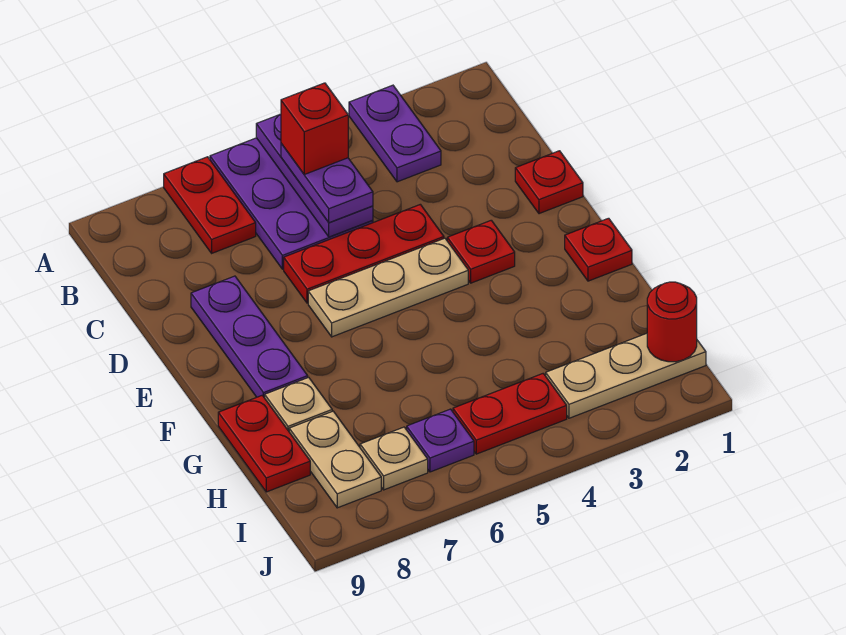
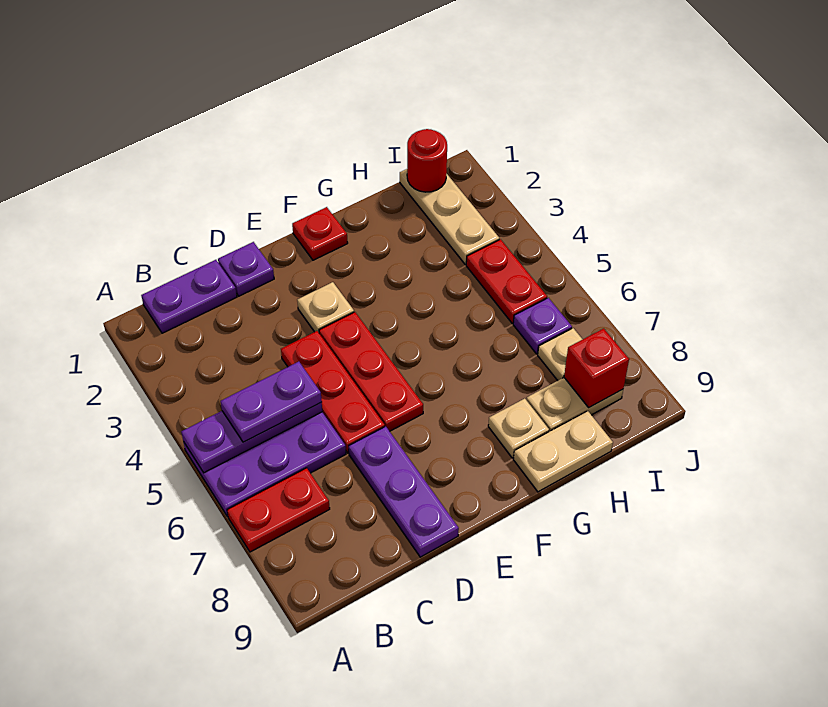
purple plate A3:B3 level 1 -> purple plate B1:C1 level 1
red brick B5 level 4 -> red brick I8 level 2
red plate D1 level 1 -> purple plate D1 level 1
purple plate D8:F8 level 1 -> purple plate D7:D9 level 1
red plate E3 level 1 -> tan plate E3 level 1
tan plate E4:E6 level 1 -> red plate E4:E6 level 1
red plate G9:H9 level 1 -> tan plate G9:H9 level 1

